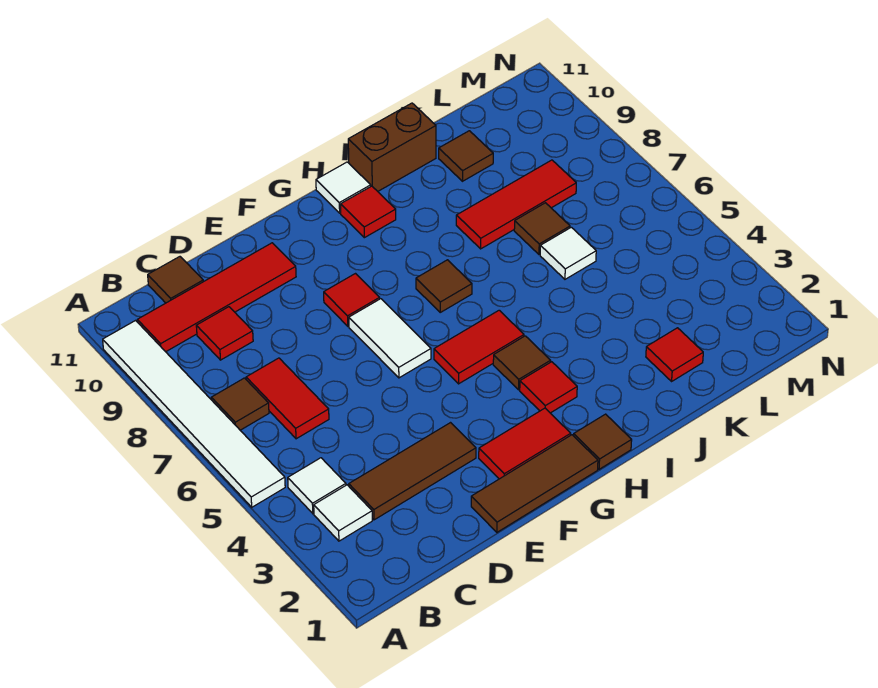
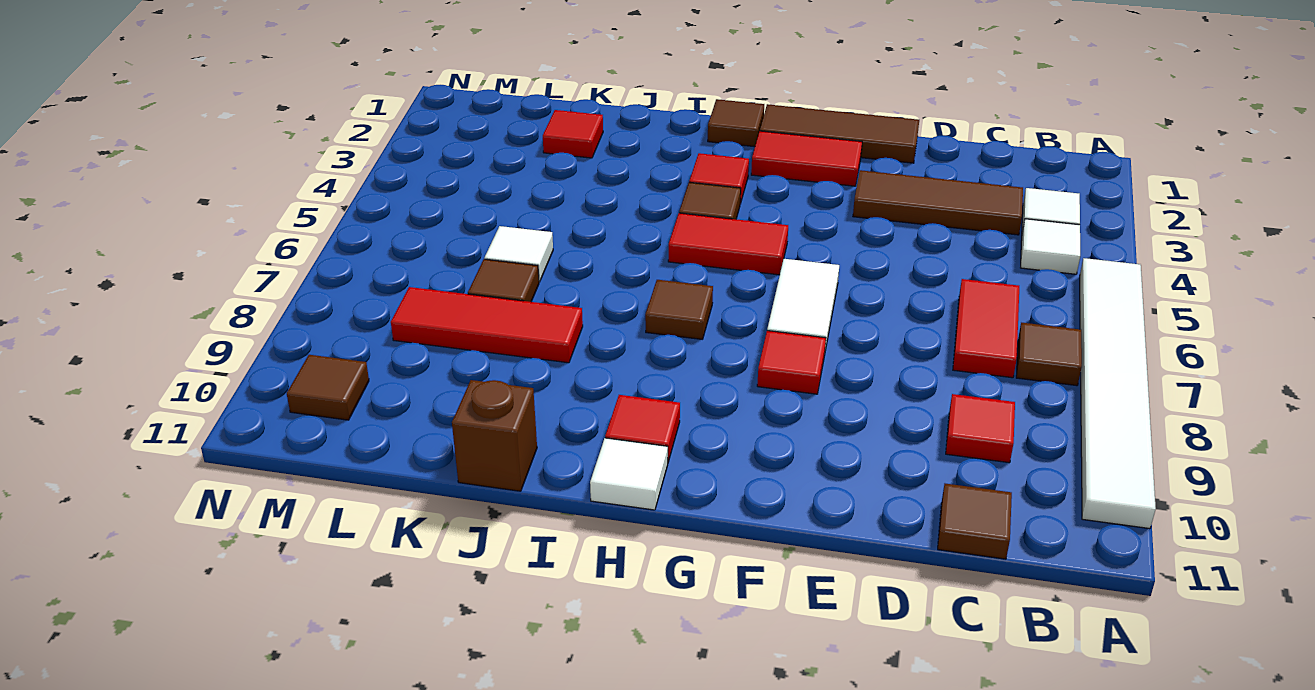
red tile B10:E10 level 1 -> none
brown brick I11:J11 level 1 -> brown brick J11 level 1
brown tile K10 level 1 -> brown tile M10 level 1

